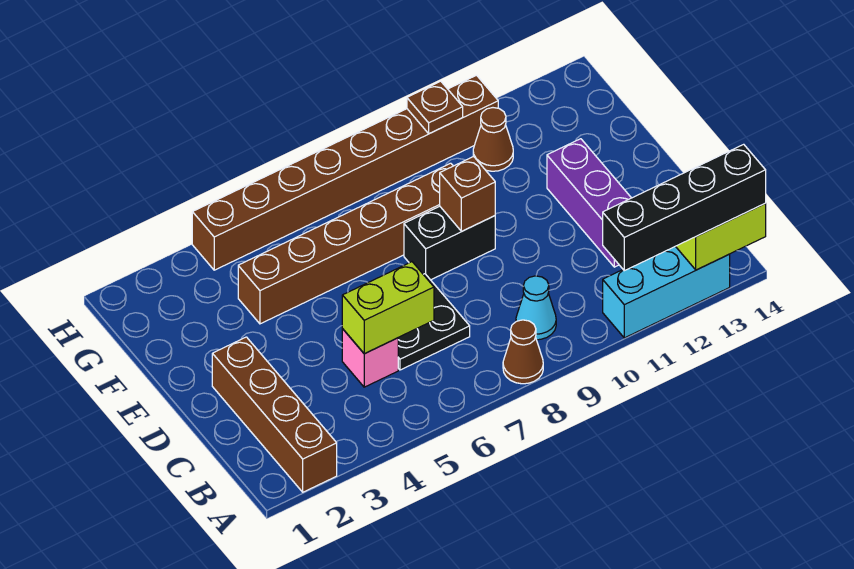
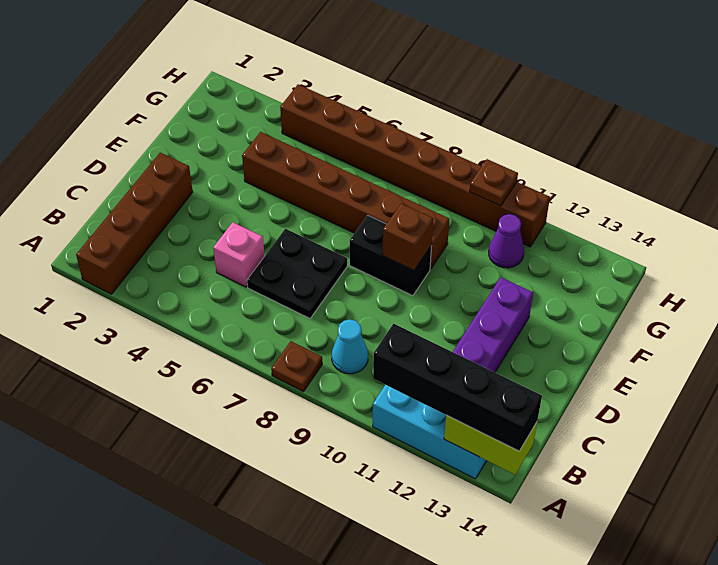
brown cone A8 level 1 -> brown plate A8 level 1
lime brick C5:C6 level 2 -> none
brown cone G11 level 1 -> purple cone G11 level 1

